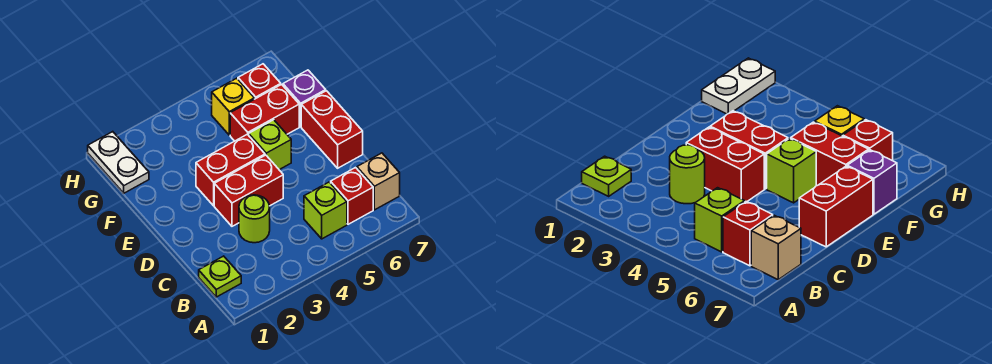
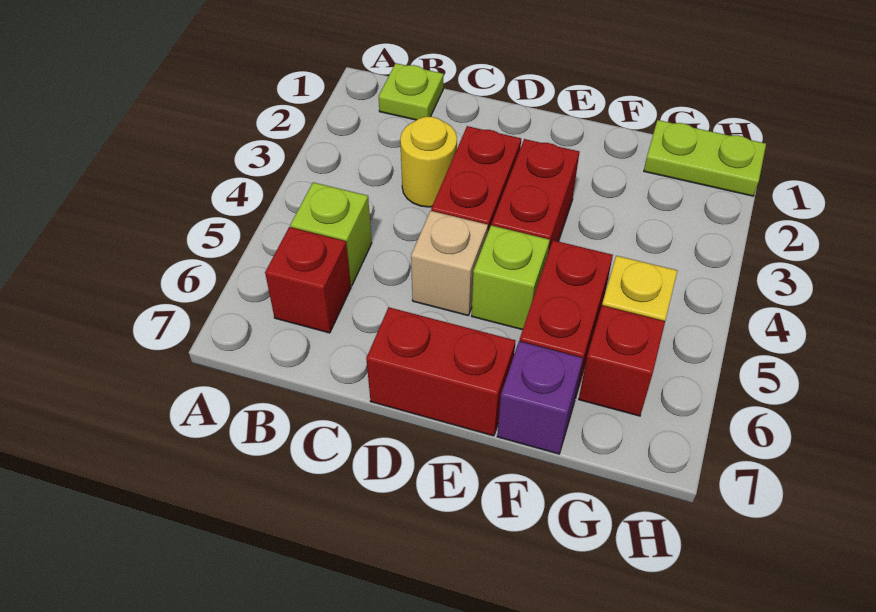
tan brick B7 level 1 -> tan brick D5 level 1
lime round brick C3 level 1 -> yellow round brick C3 level 1
white plate G1:H1 level 1 -> lime plate G1:H1 level 1

